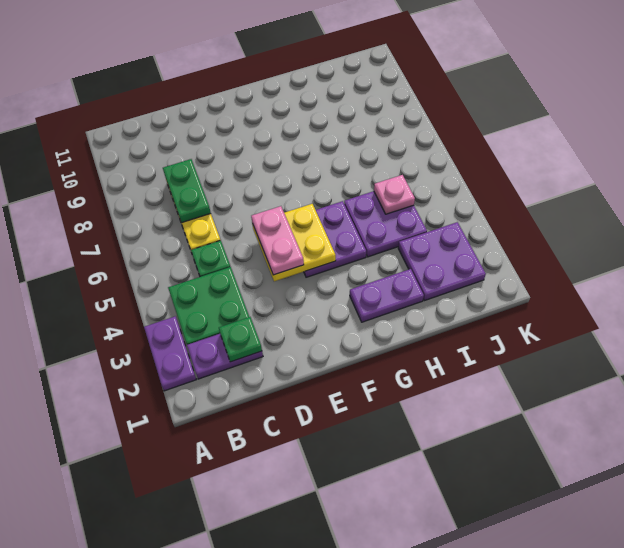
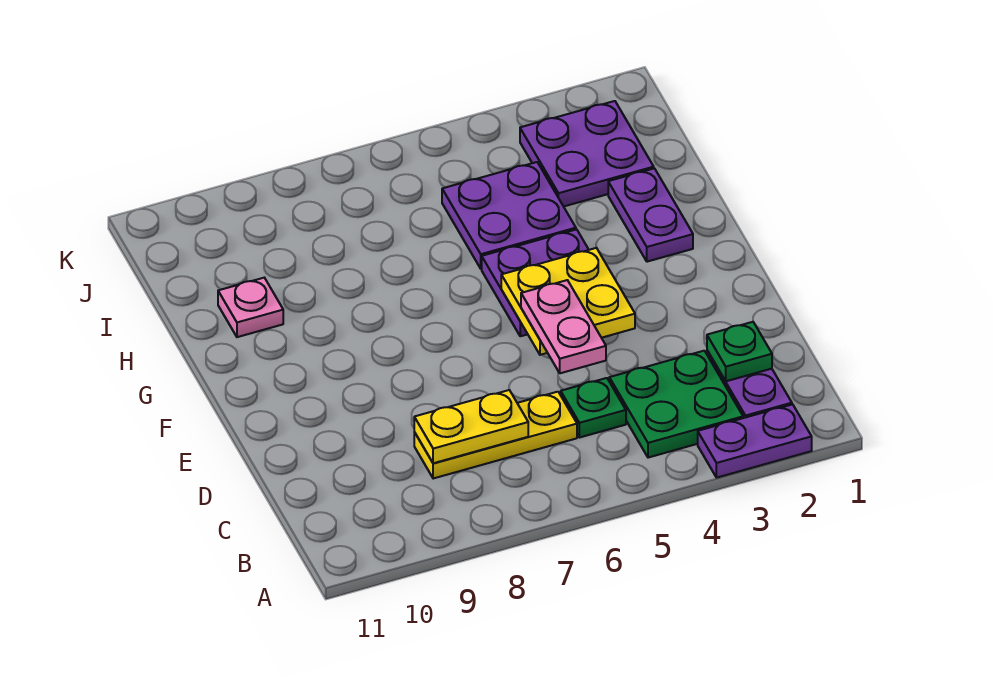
green plate C7:C8 level 2 -> yellow plate C7:C8 level 2
pink plate E4:E5 level 3 -> pink plate D5:E5 level 3
pink plate I5 level 2 -> pink plate H10 level 1

